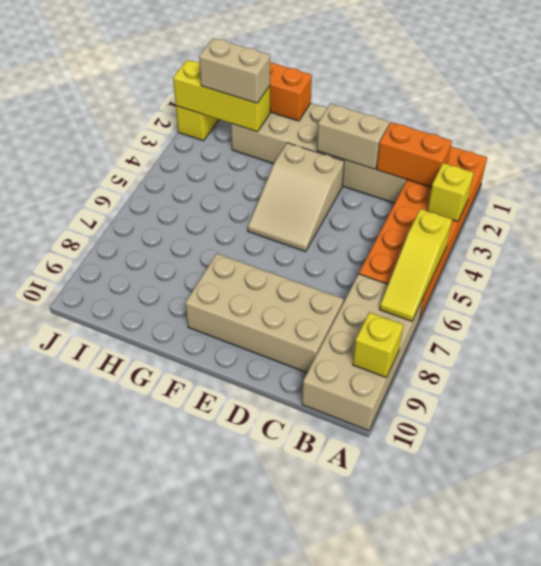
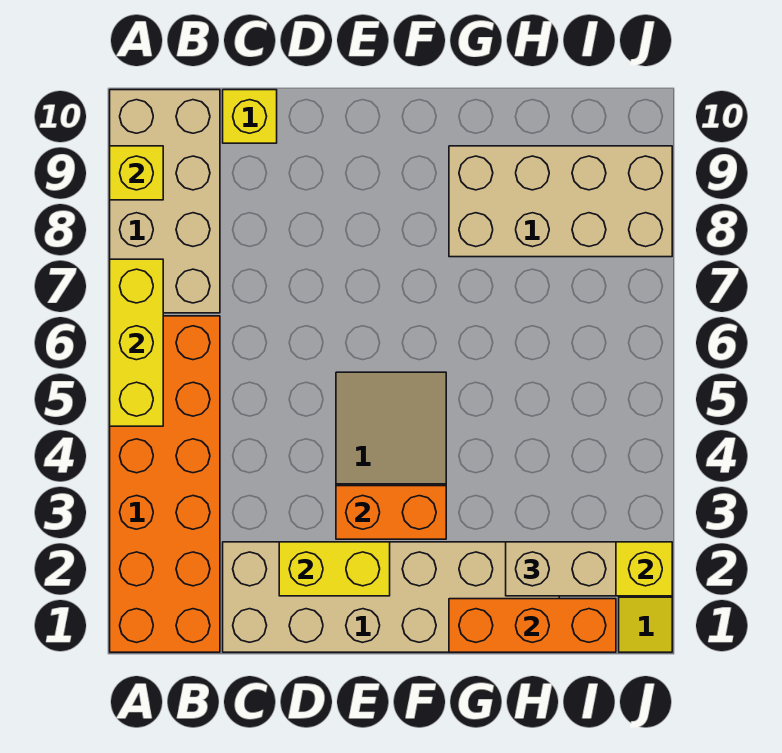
yellow brick A3 level 2 -> yellow brick C10 level 1
yellow slope A5:A7 level 2 top 5 -> yellow brick A5:A7 level 2
orange brick B2:C2 level 2 -> orange brick E3:F3 level 2
tan brick C8:F9 level 1 -> tan brick G8:J9 level 1
tan brick D2:E2 level 2 -> yellow brick D2:E2 level 2

